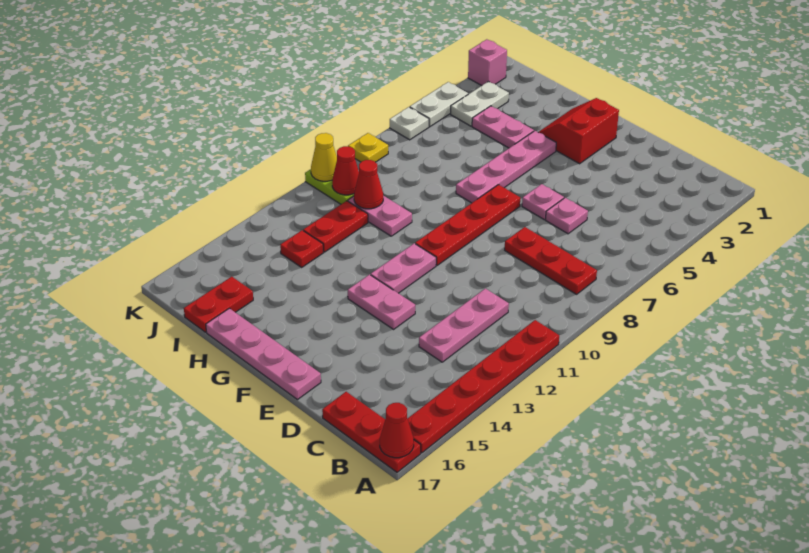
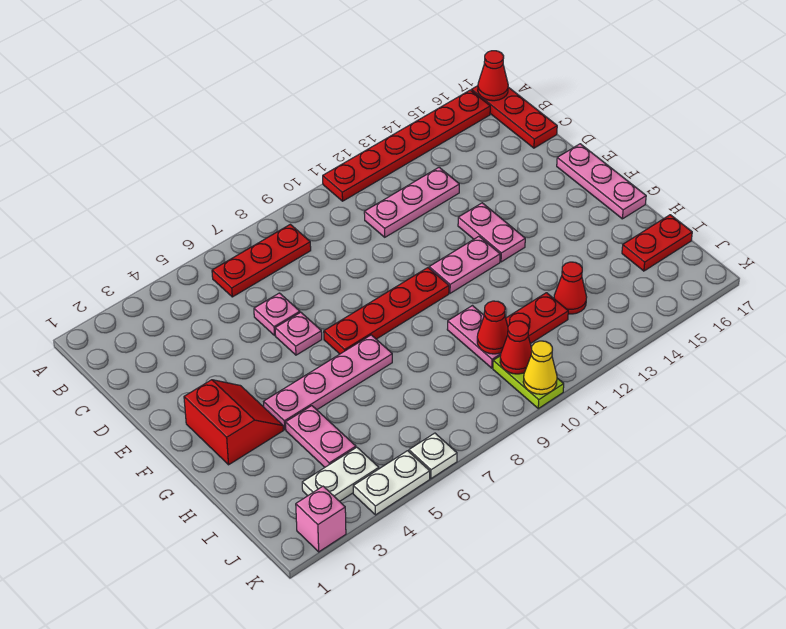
red plate B8:D8 level 1 -> red plate B6:B8 level 1
pink plate E17:H17 level 1 -> pink plate E17:G17 level 1
red slope F2:G3 level 1 top F -> red slope F2:G3 level 1 top 2
red plate I13 level 1 -> red cone I13 level 1
yellow plate K8 level 1 -> none

